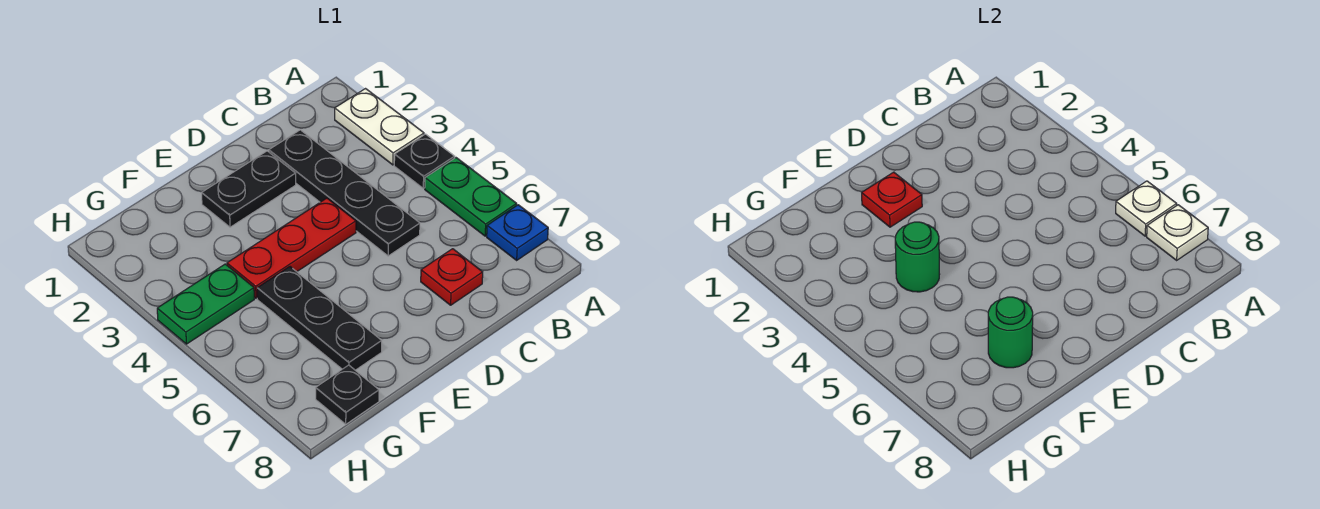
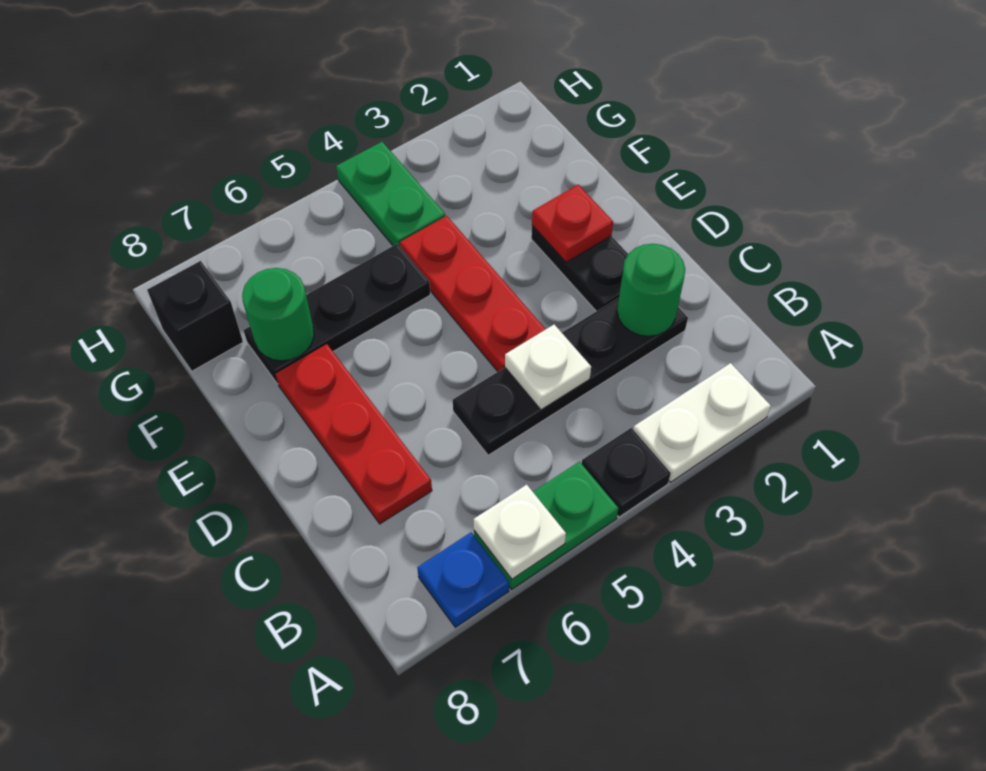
white plate A7 level 2 -> white plate C4 level 2
red plate C7 level 1 -> red plate C7:E7 level 1
green round brick F4 level 2 -> green round brick C2 level 2
black plate G8 level 1 -> black brick G8 level 1

